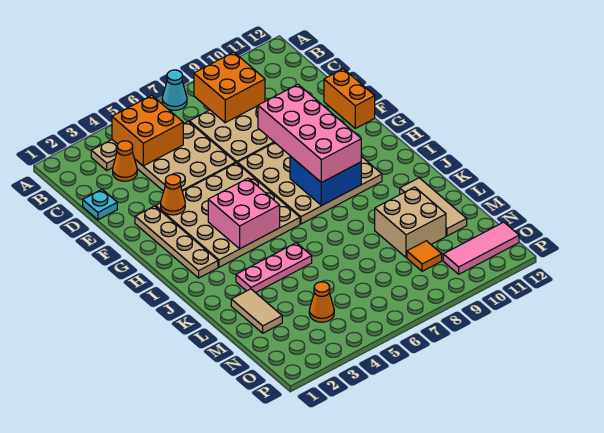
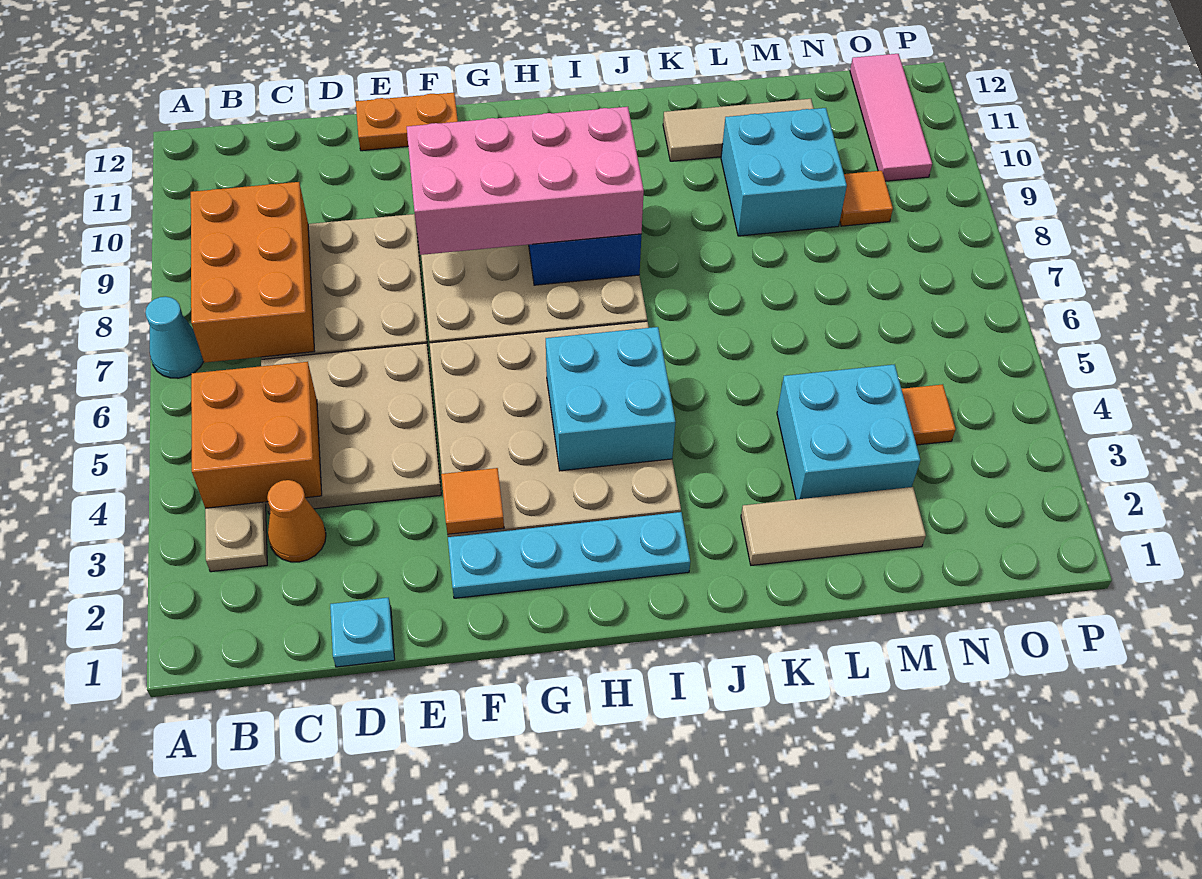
orange brick B8:C9 level 2 -> orange brick B7:C9 level 2
orange brick E12:F12 level 1 -> orange plate E12:F12 level 1
tan plate F2:I2 level 1 -> cyan plate F2:I2 level 1
orange cone F3 level 2 -> orange tile F3 level 2
pink brick H4:I5 level 2 -> cyan brick H4:I5 level 2
pink plate K3:K5 level 1 -> none
tan tile L2:M2 level 1 -> tan tile K2:M2 level 1
none -> cyan brick L3:M4 level 1
tan brick L9:M10 level 1 -> cyan brick L9:M10 level 1
orange cone N4 level 1 -> orange tile N4 level 1

